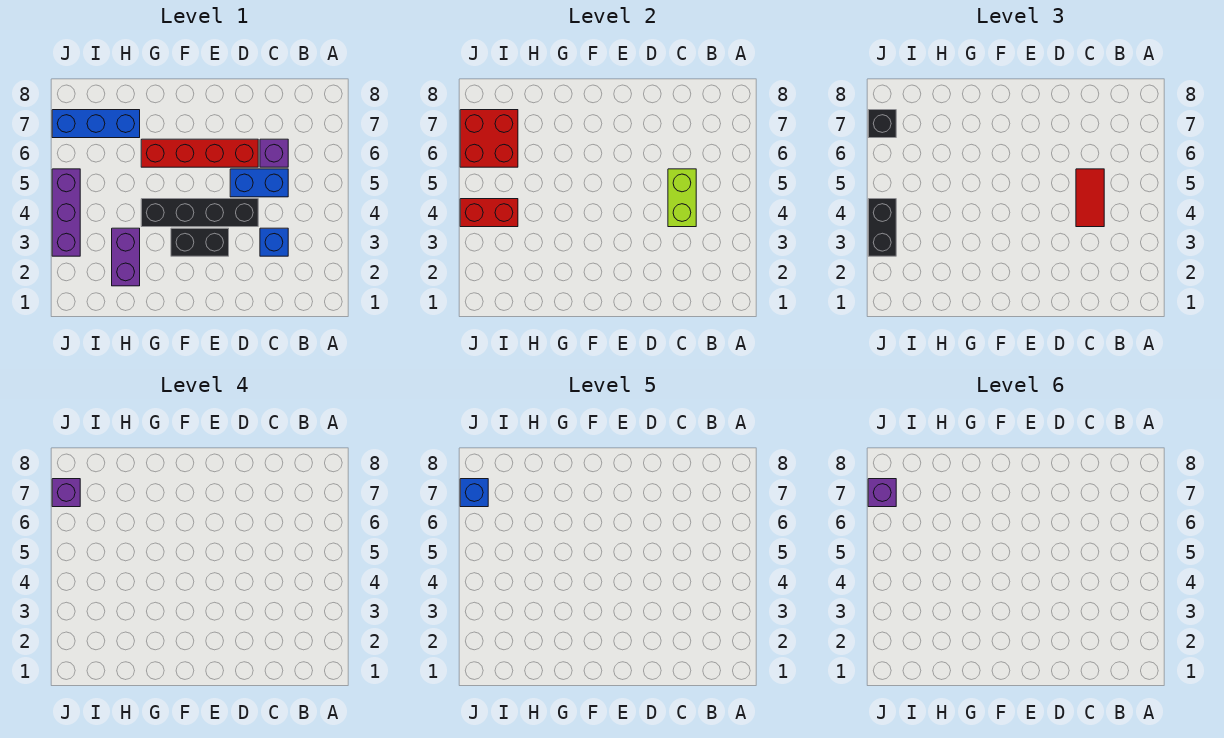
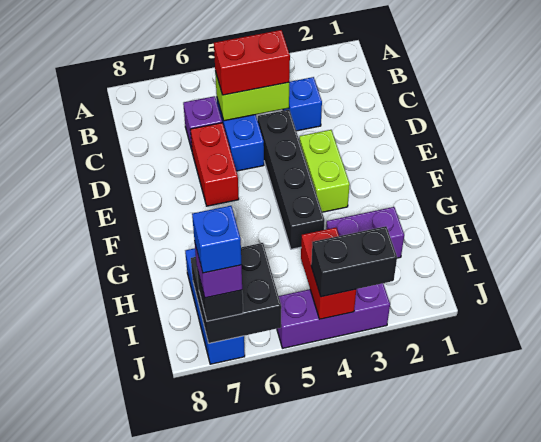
red tile C4:C5 level 3 -> red brick C4:C5 level 3
red brick D6:G6 level 1 -> red brick D6:E6 level 1
black brick E3:F3 level 1 -> lime brick E3:F3 level 1
red brick I6:J7 level 2 -> black brick I6:J7 level 2
purple brick J7 level 6 -> none

